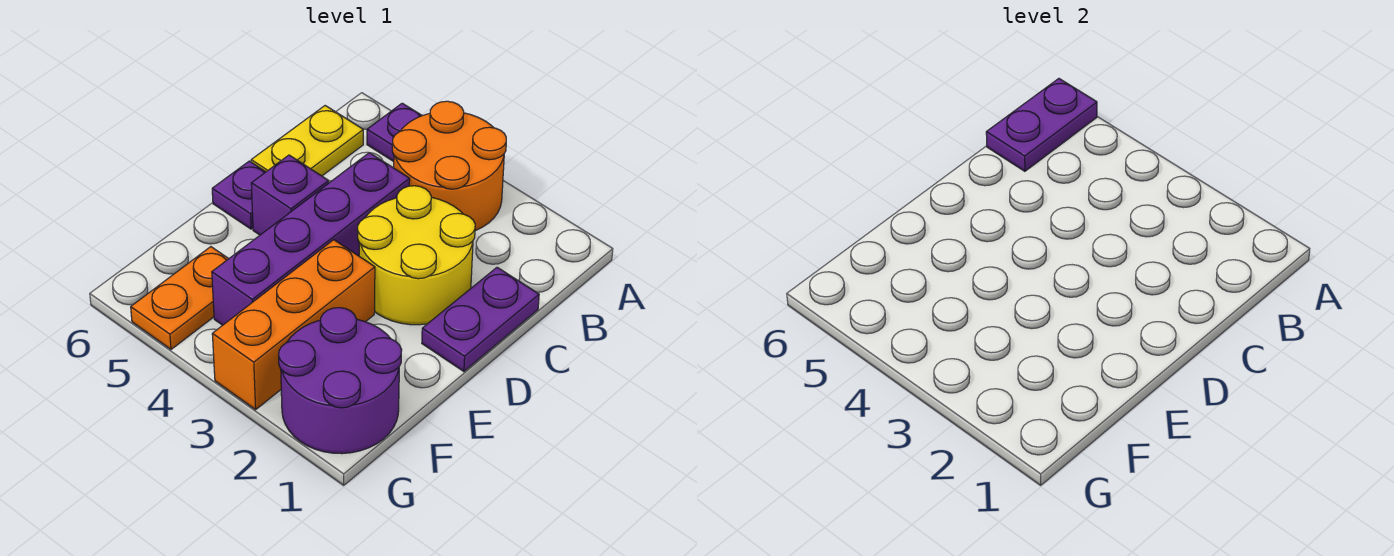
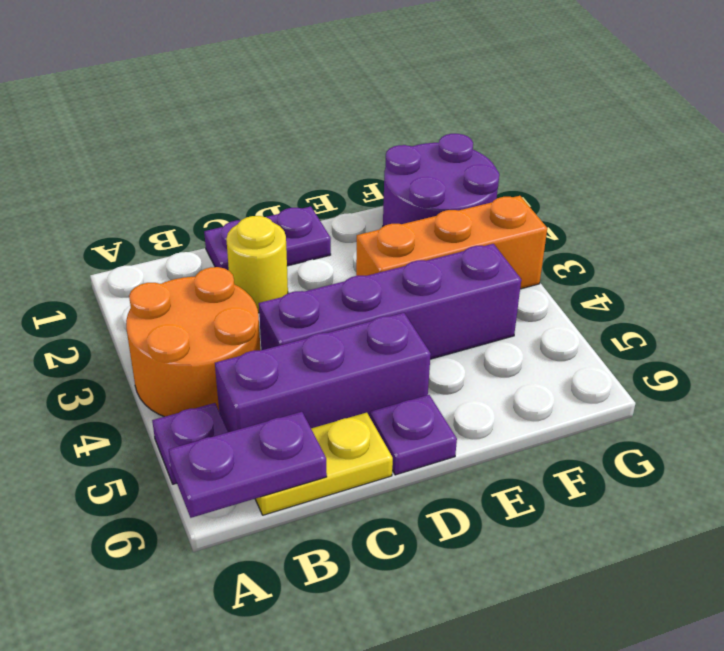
yellow round brick C2:D3 level 1 -> yellow round brick C2 level 1
purple brick D5 level 1 -> purple brick B5:D5 level 1
orange plate F5:G5 level 1 -> none

